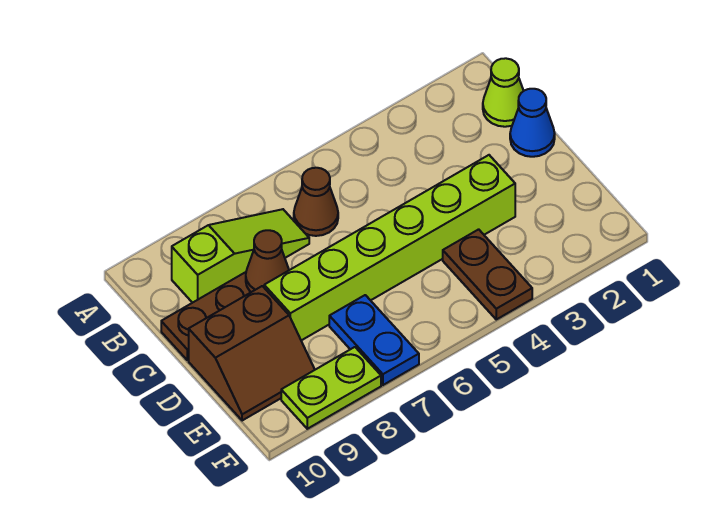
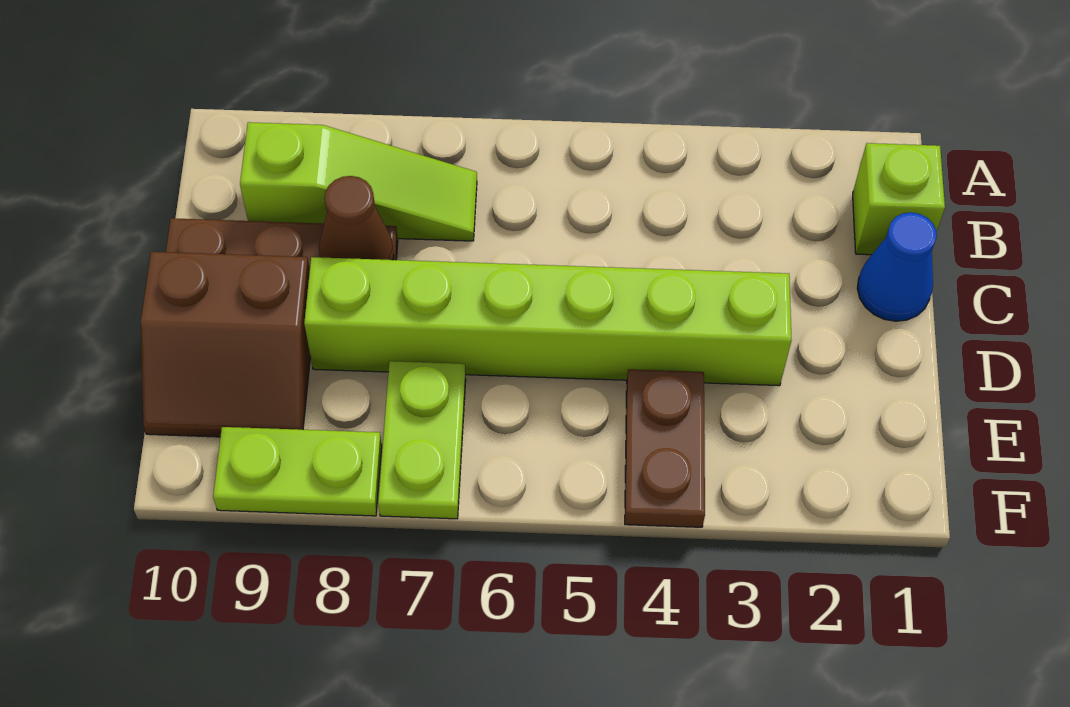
lime cone B1 level 1 -> lime brick B1 level 1
brown cone B6 level 1 -> none
blue plate E7:F7 level 1 -> lime plate E7:F7 level 1

